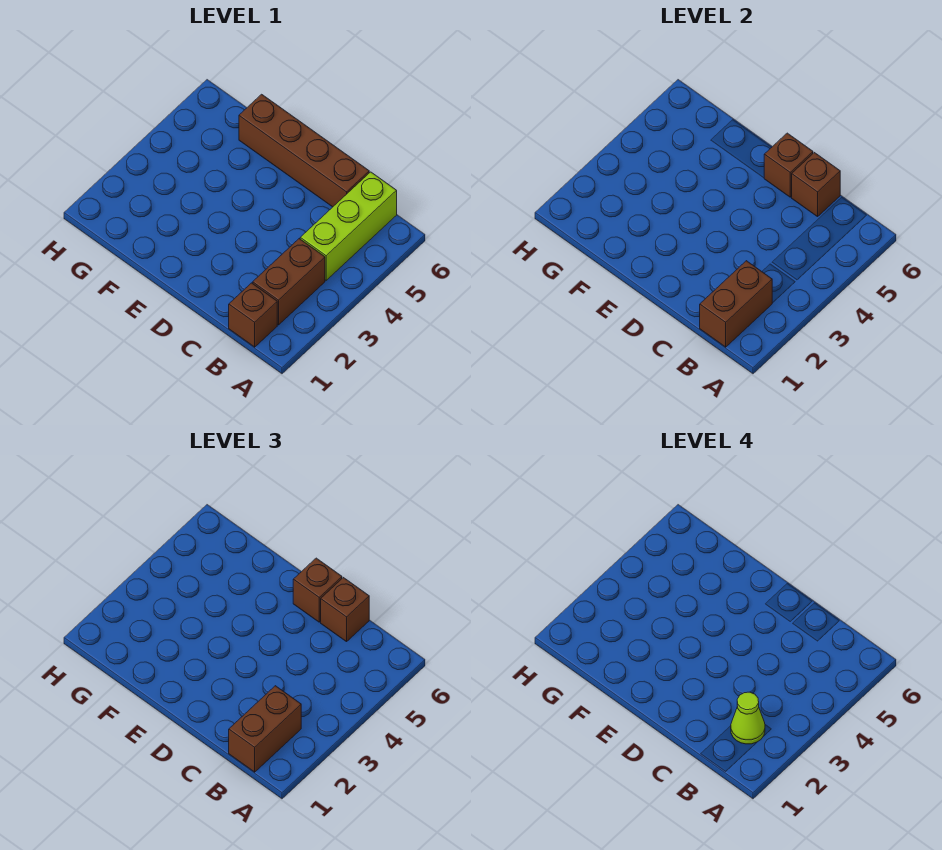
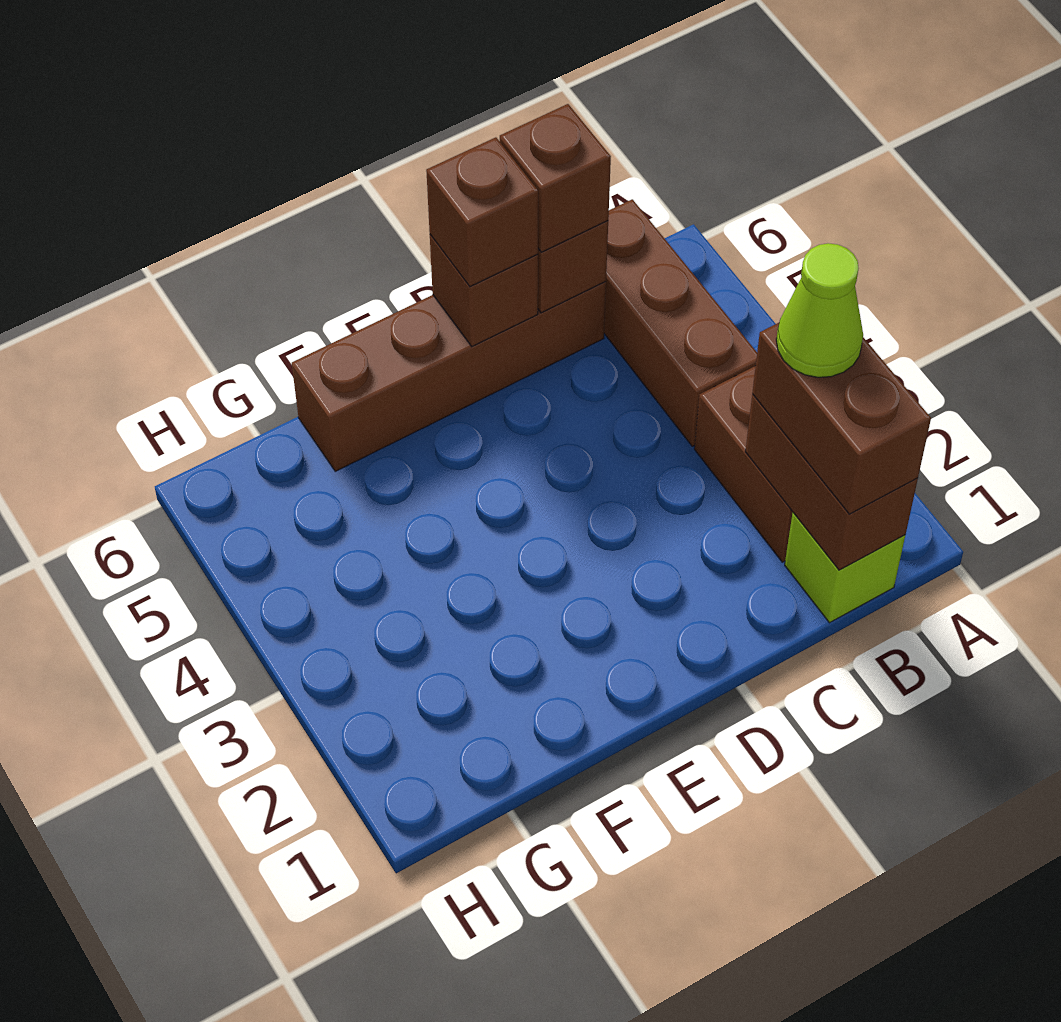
brown brick B1 level 1 -> lime brick B1 level 1
lime brick B4:B6 level 1 -> brown brick B4:B6 level 1

